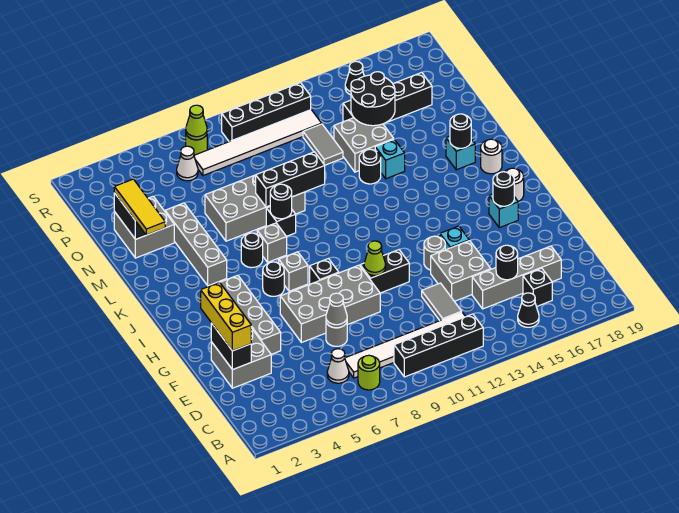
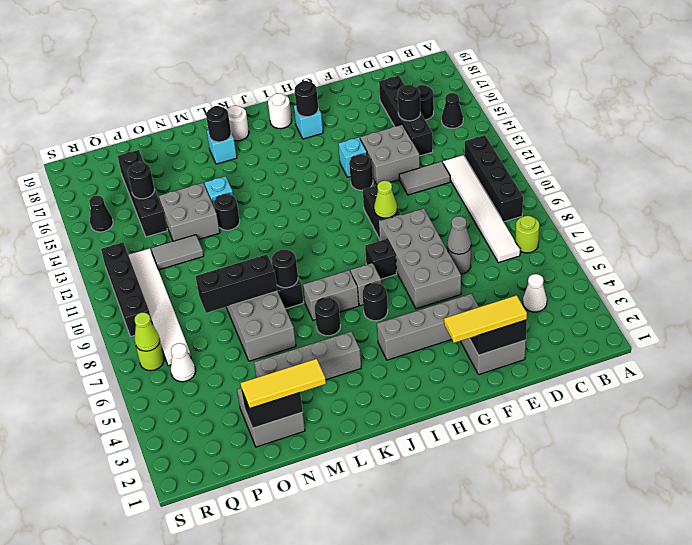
white cone C6 level 1 -> white cone C4 level 1
black brick C16 level 1 -> black round brick C16 level 1
grey brick D14:D17 level 1 -> black brick D14:D17 level 1
yellow brick E2:G2 level 3 -> yellow tile E2:G2 level 3
grey round brick G13 level 1 -> black round brick G13 level 1
grey brick K7 level 1 -> grey brick J7:K7 level 1
black brick M8:M10 level 2 -> black brick M8:O8 level 2
black round brick O14:P15 level 2 -> black round brick P15 level 2

